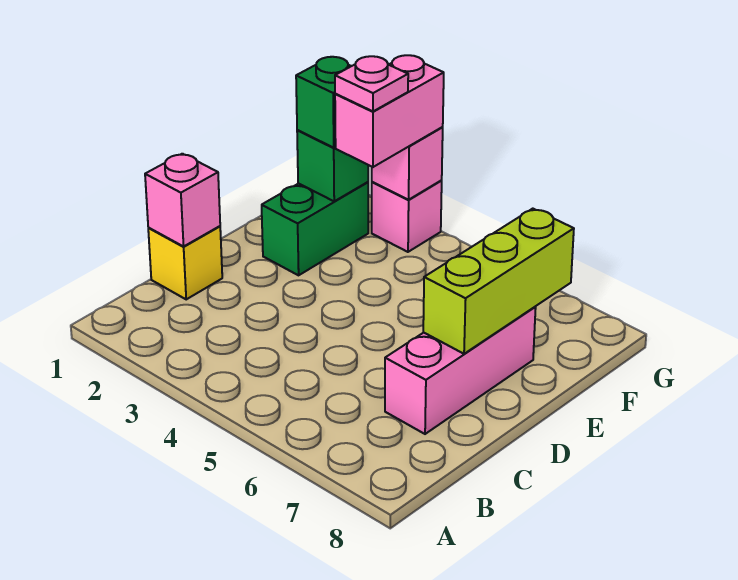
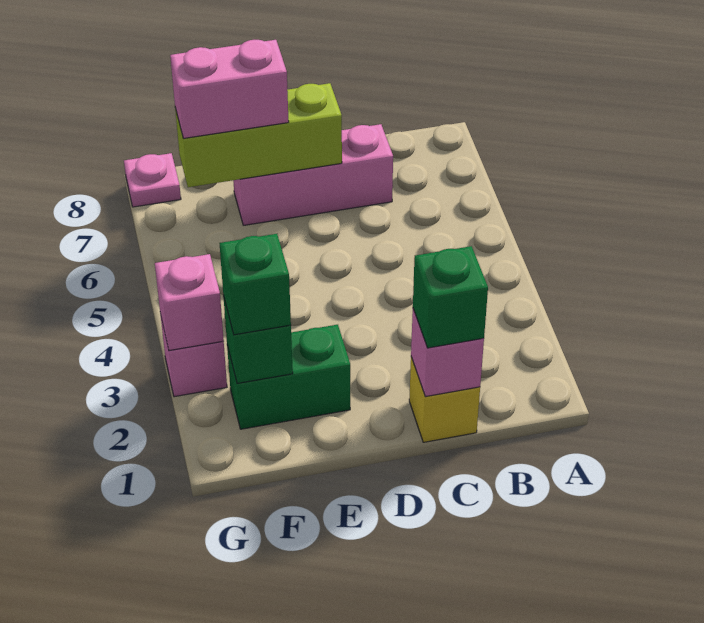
none -> green brick C1 level 3
pink brick F3:G3 level 3 -> pink brick E7:F7 level 3
pink plate F3 level 4 -> pink plate G8 level 1

